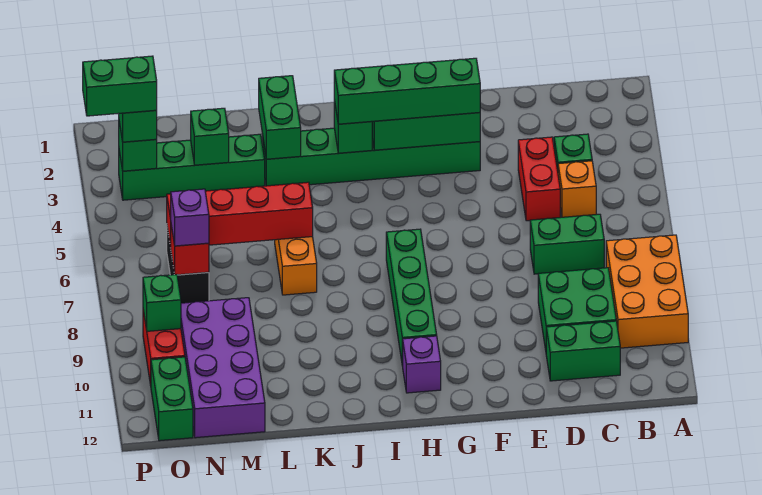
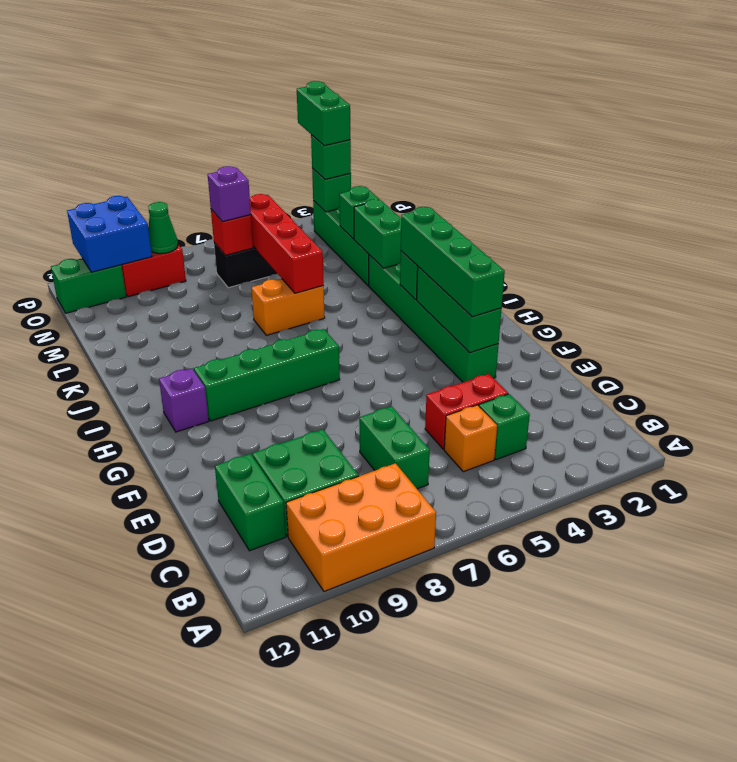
green brick K2:K3 level 2 -> green brick K3:L3 level 2
purple brick M9:N12 level 1 -> none
green brick O9 level 2 -> green cone O9 level 2
none -> blue brick O10:P11 level 2

